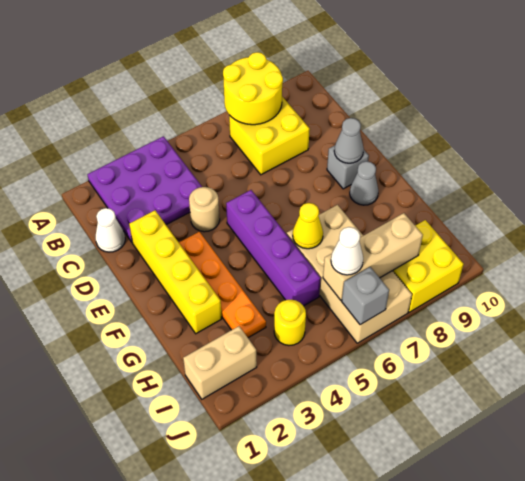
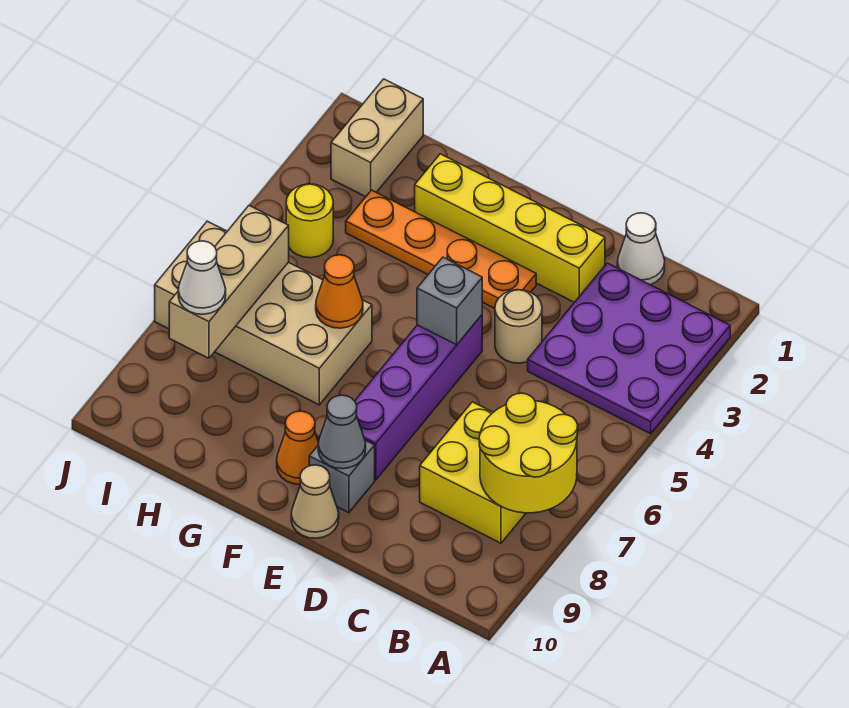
purple brick E5:H5 level 1 -> purple brick E5:E8 level 1
none -> tan cone E10 level 1
grey cone F9 level 1 -> orange cone F9 level 1
yellow cone G6 level 2 -> orange cone G6 level 2
white cone I6 level 3 -> white cone I8 level 3
yellow brick I8:J9 level 1 -> none
grey brick J6 level 2 -> grey brick E5 level 2

